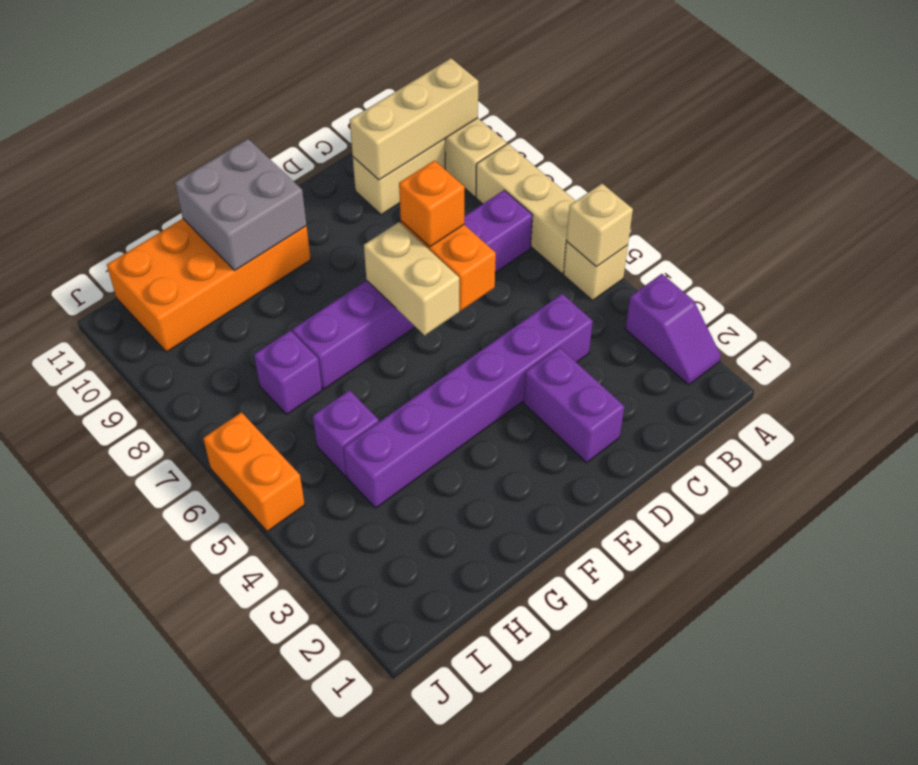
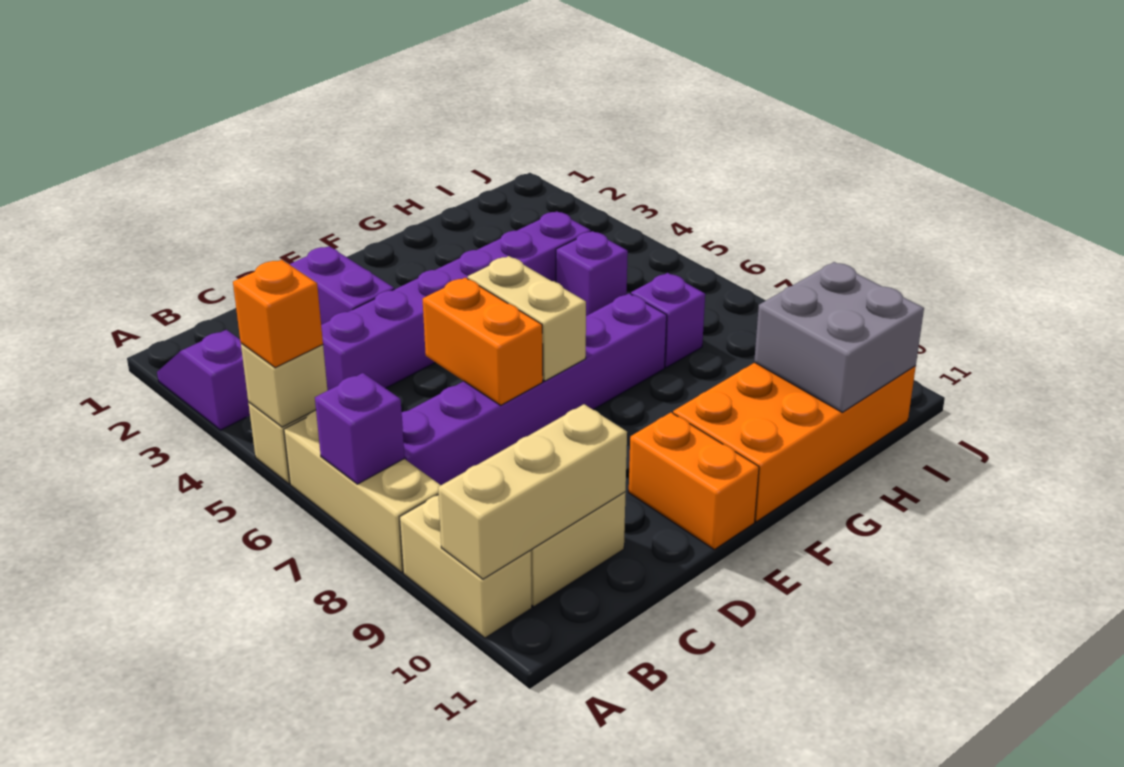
none -> purple brick A7 level 2
orange brick D7 level 3 -> orange brick A5 level 3
grey brick F10:G11 level 2 -> grey brick H10:I11 level 2
orange brick J5:J6 level 1 -> orange brick E10:E11 level 1

